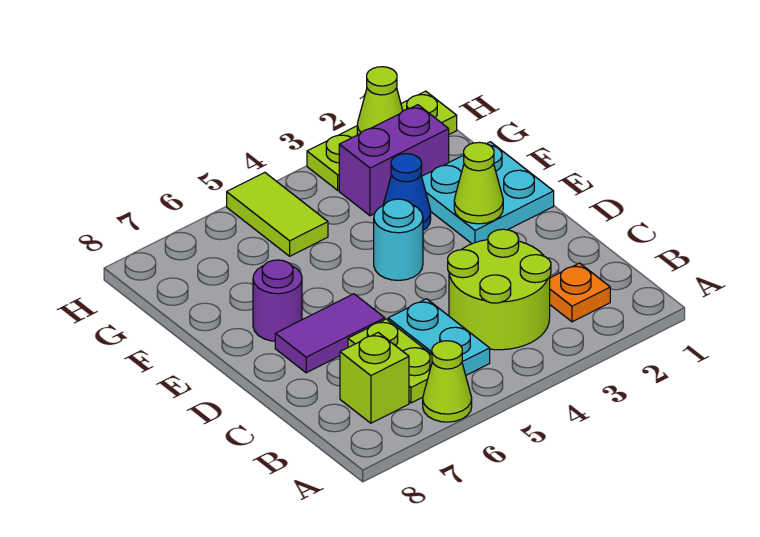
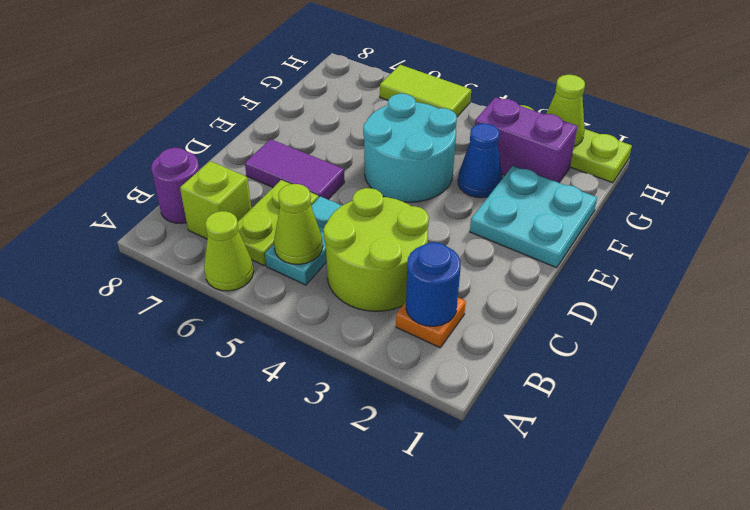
none -> blue round brick B2 level 2
lime cone E2 level 2 -> lime cone B5 level 2
cyan round brick E4 level 1 -> cyan round brick E4:F5 level 1
purple round brick E7 level 1 -> purple round brick B8 level 1
lime tile G5:H5 level 1 -> lime tile H5:H6 level 1

